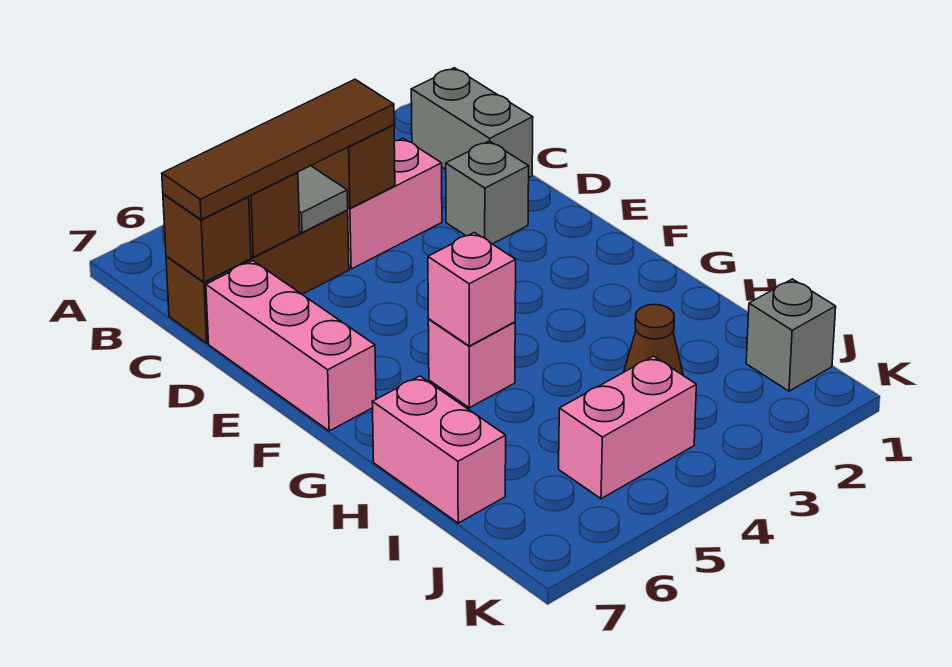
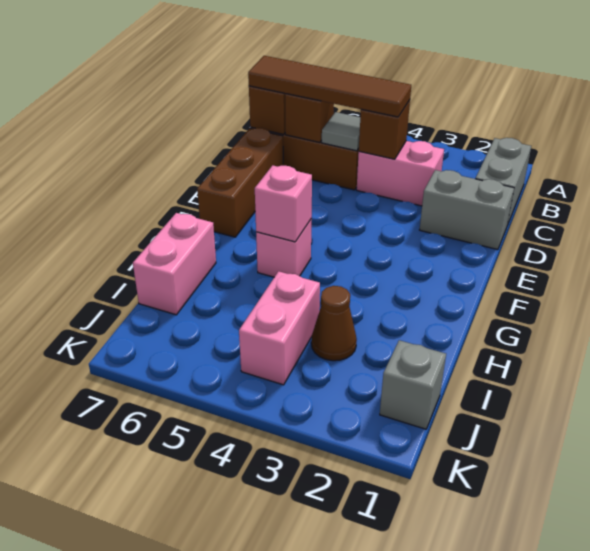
grey brick D2 level 1 -> grey brick D1:D2 level 1
pink brick D7:F7 level 1 -> brown brick D7:F7 level 1
pink brick J4:J5 level 1 -> pink brick I4:J4 level 1

